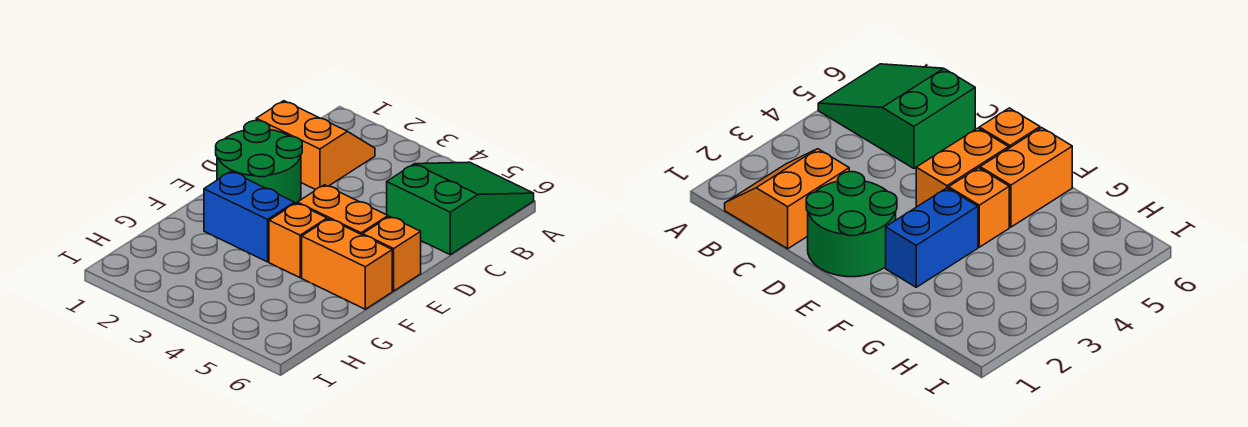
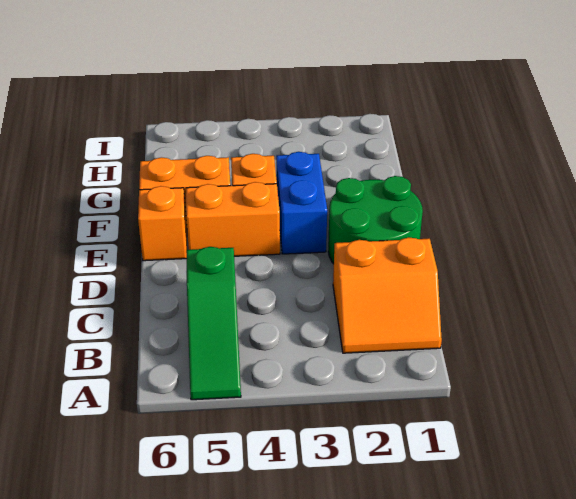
green slope A5:C6 level 1 top C -> green slope A5:C5 level 1 top C
blue brick F2:F3 level 1 -> blue brick E3:F3 level 1

